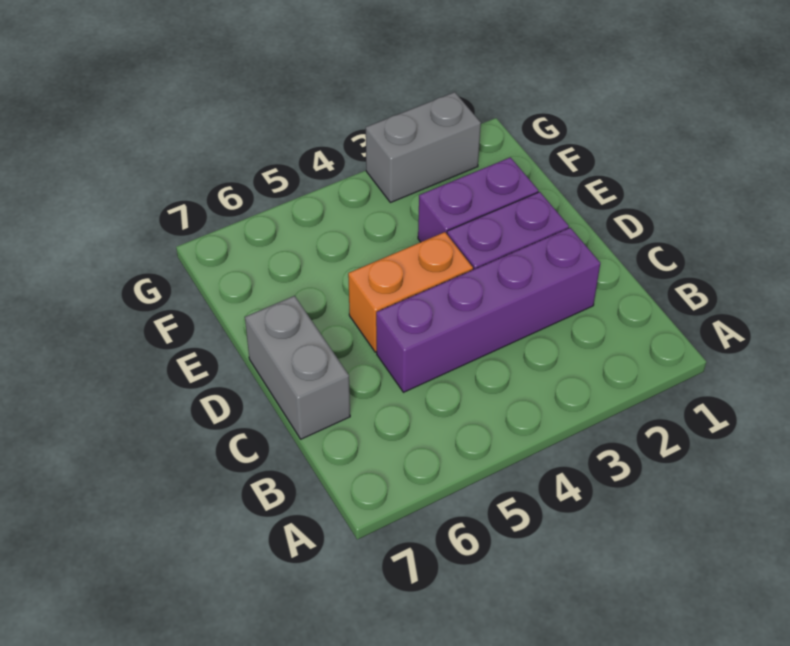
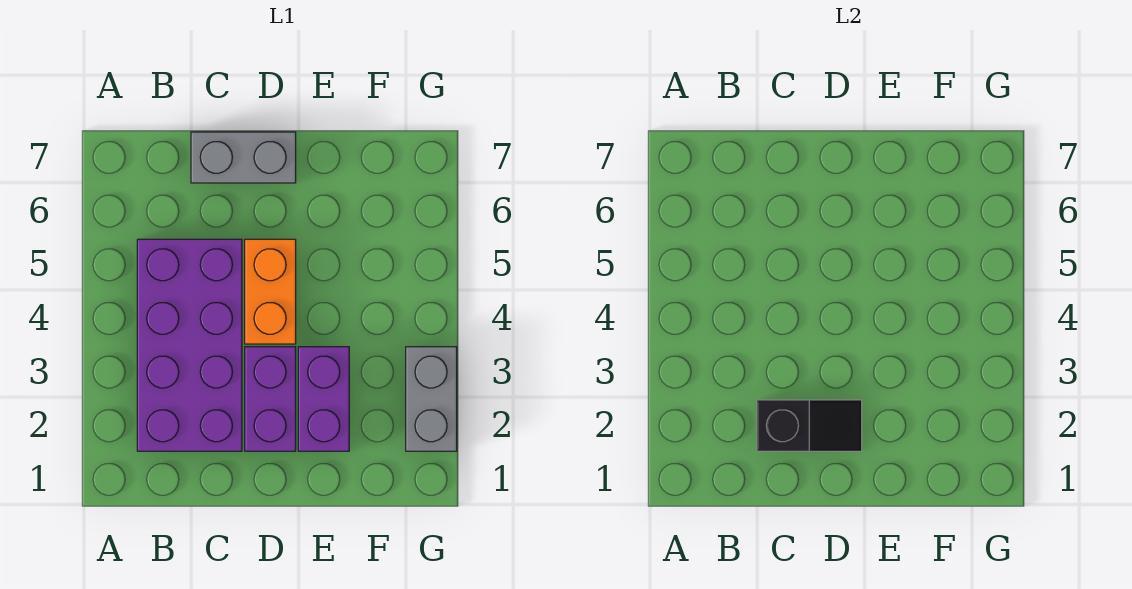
purple brick C2:C5 level 1 -> purple brick B2:C5 level 1
none -> black slope C2:D2 level 2 top C

